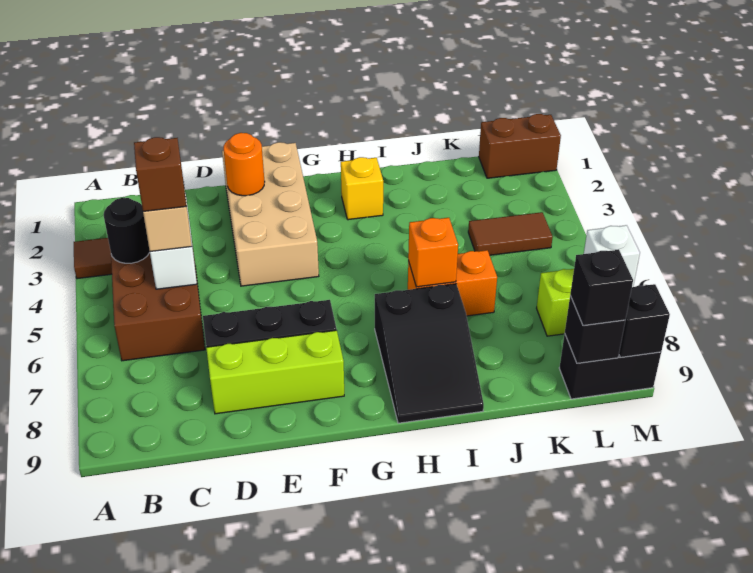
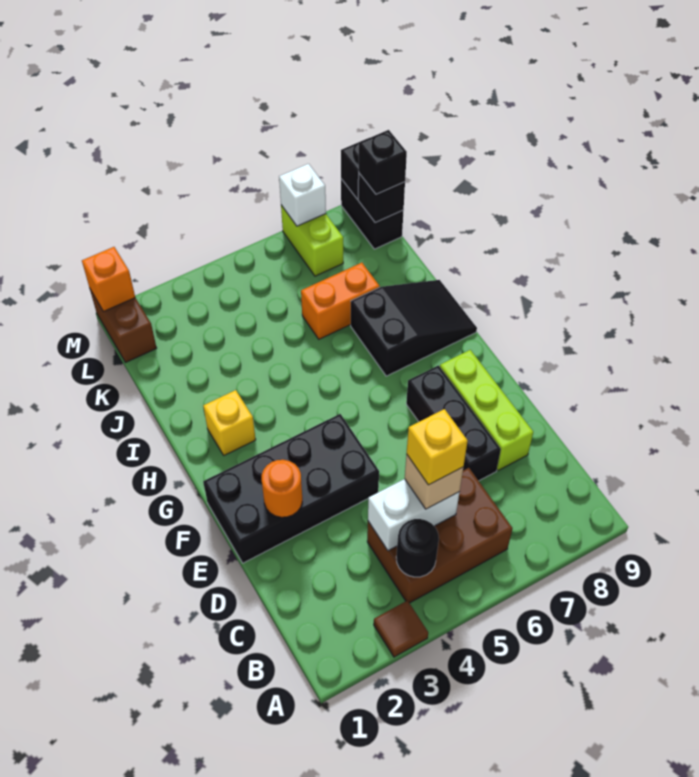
brown brick C5 level 4 -> yellow brick C5 level 4
tan brick E1:F4 level 1 -> black brick E1:F4 level 1
orange brick I6:J6 level 1 -> orange brick J6:J7 level 1
orange brick I6 level 2 -> orange brick M1 level 2
brown tile K4:L4 level 1 -> none

